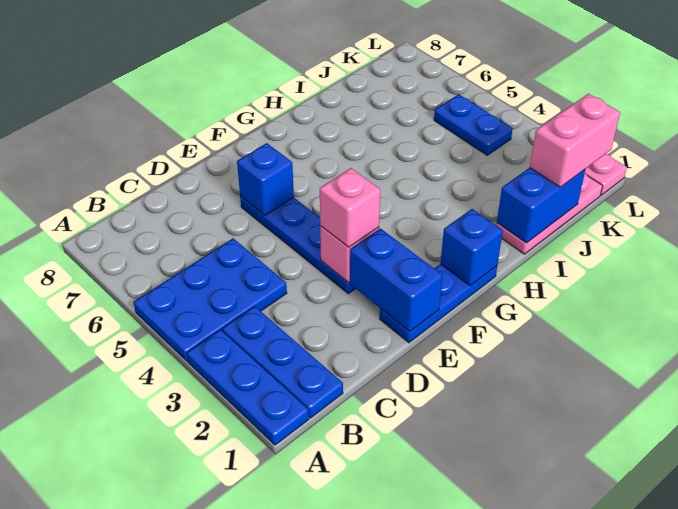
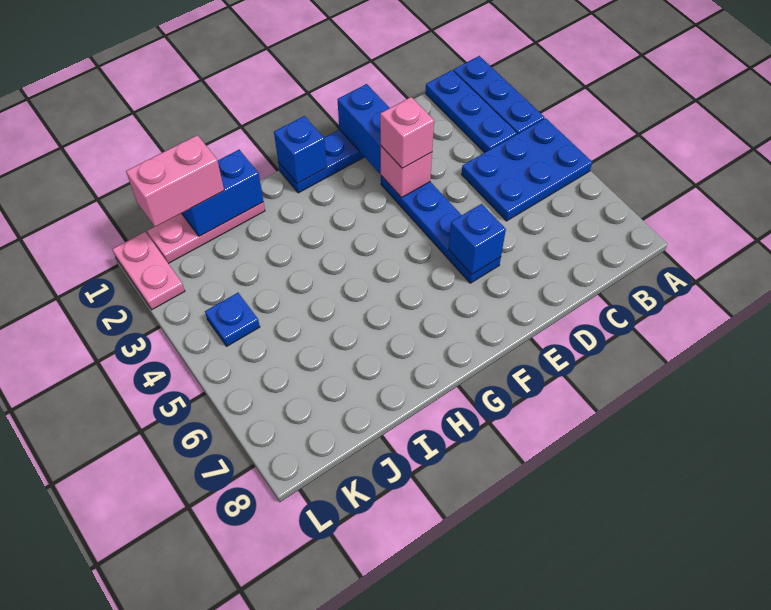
blue plate K4:K5 level 1 -> blue plate K4 level 1

